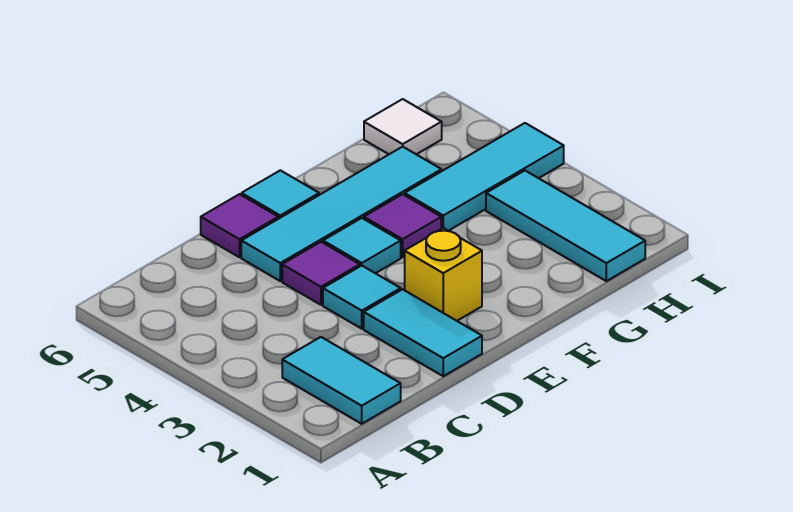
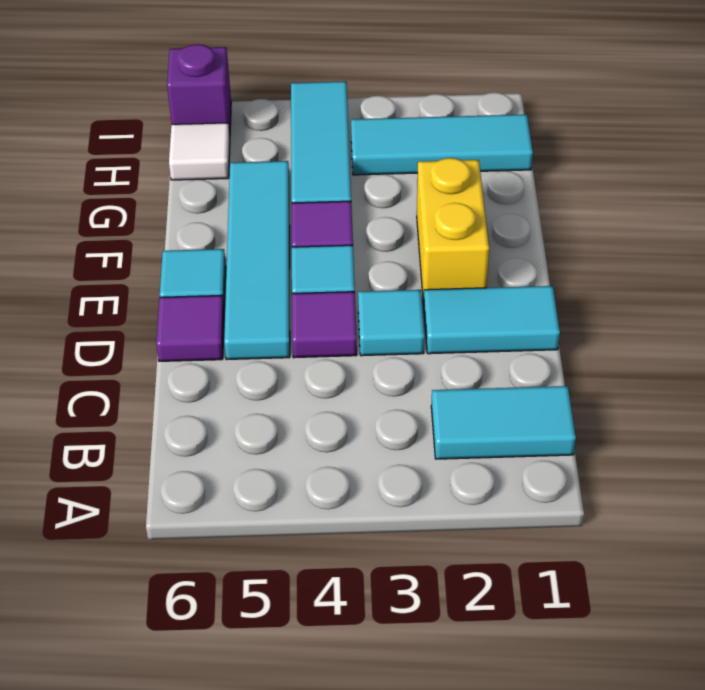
yellow brick E2 level 1 -> yellow brick E2:F2 level 1
none -> purple brick I6 level 1

